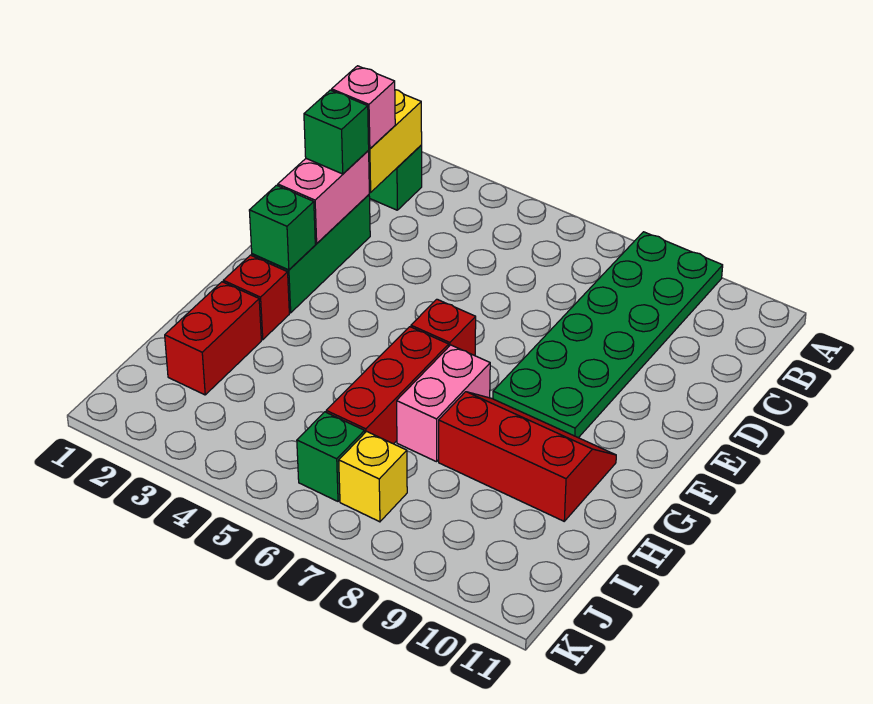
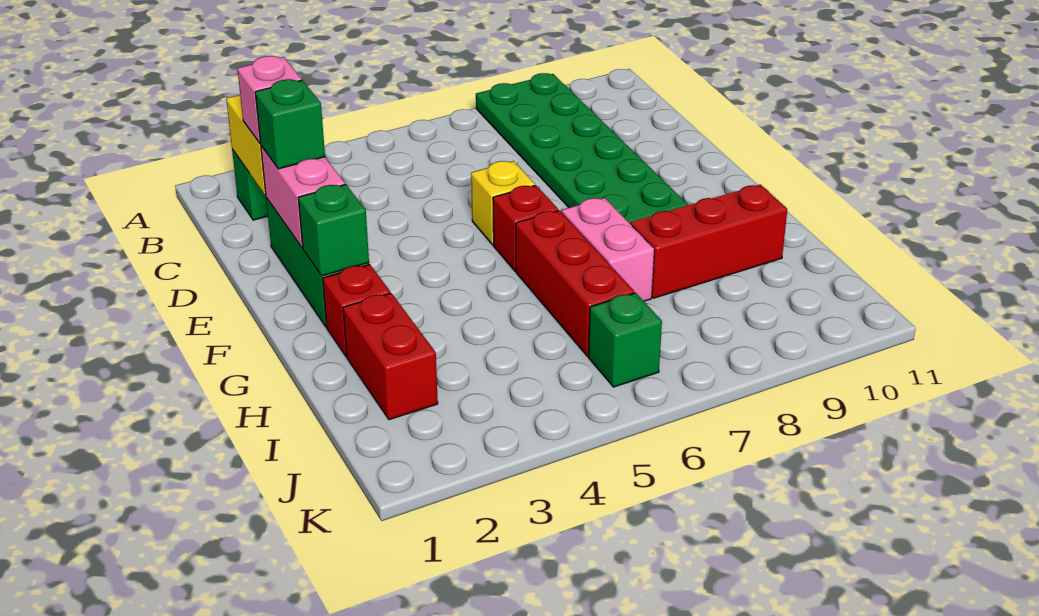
yellow brick J7 level 1 -> yellow brick E6 level 1

